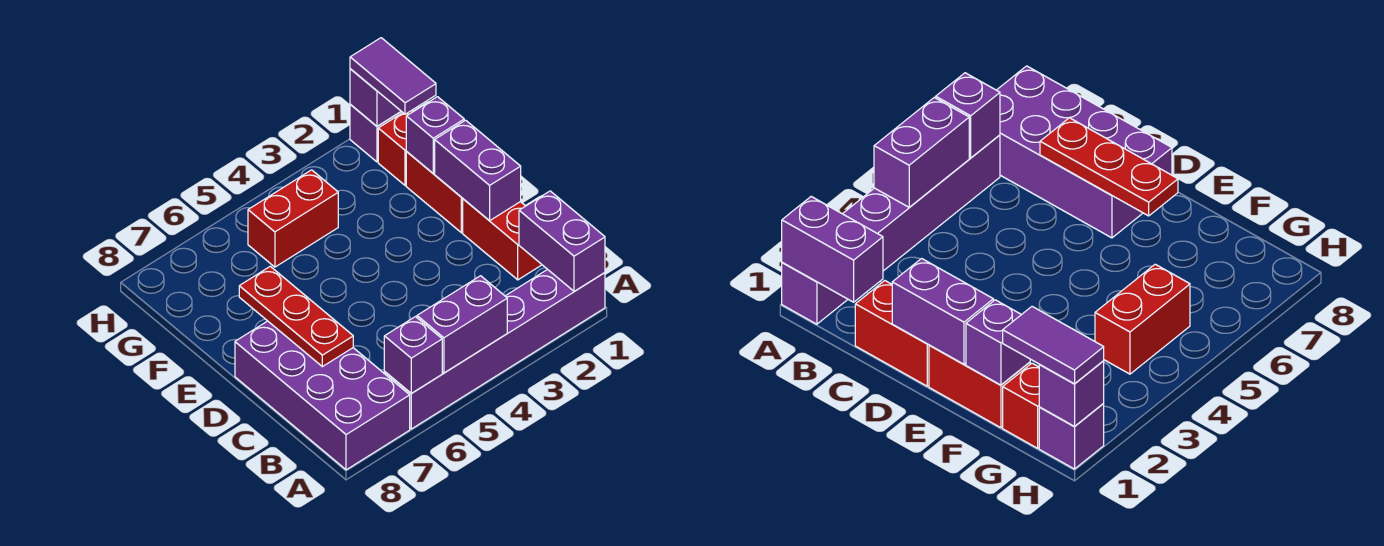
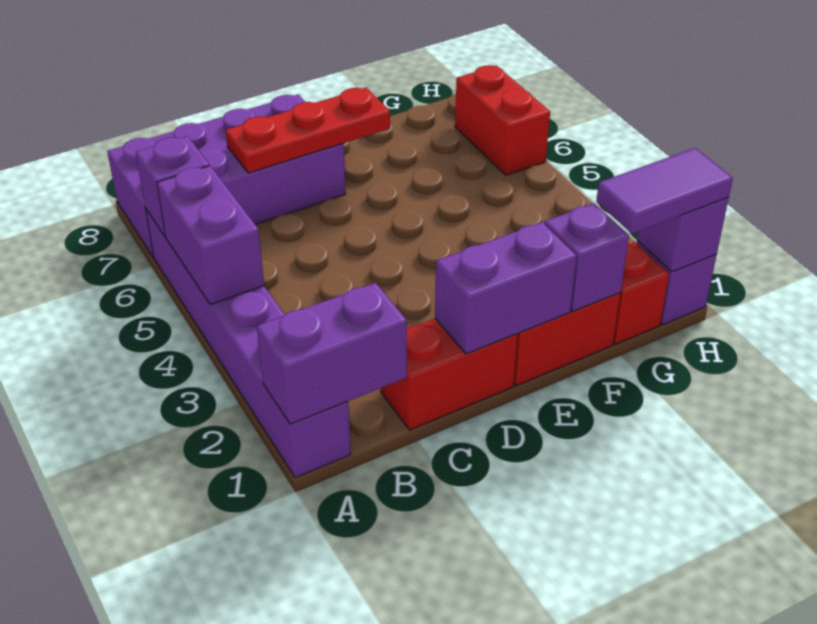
red brick G4:G5 level 1 -> red brick H6:H7 level 1

